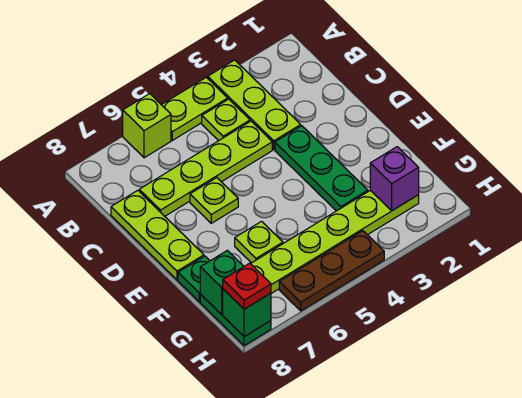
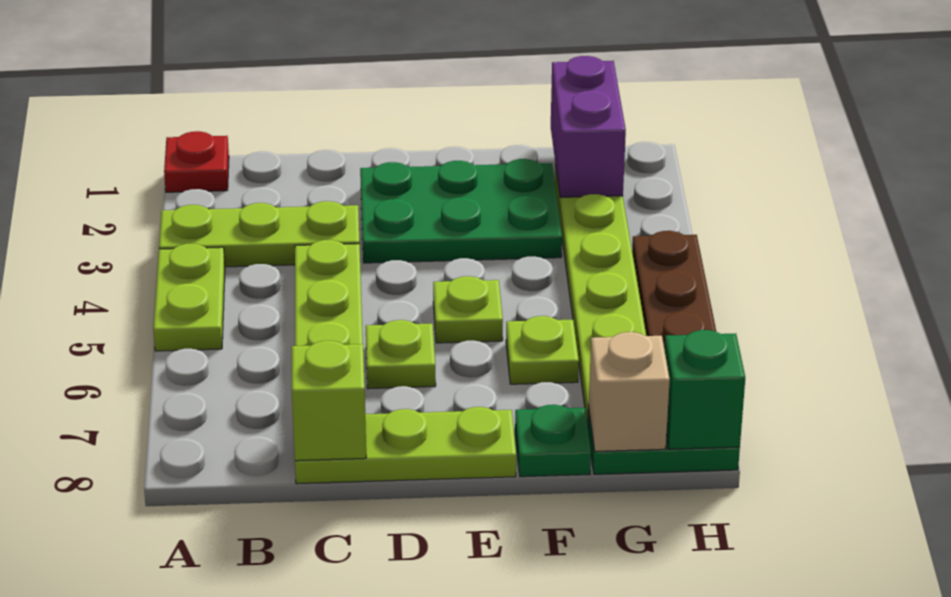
lime brick A6 level 1 -> lime brick C8 level 2
lime plate B4 level 1 -> lime plate E5 level 1
green plate D3:F3 level 1 -> green plate D2:F3 level 1
purple brick G2 level 2 -> purple brick G1:G2 level 2
green brick G8 level 2 -> tan brick G8 level 2
red plate H8 level 3 -> red plate A1 level 1

